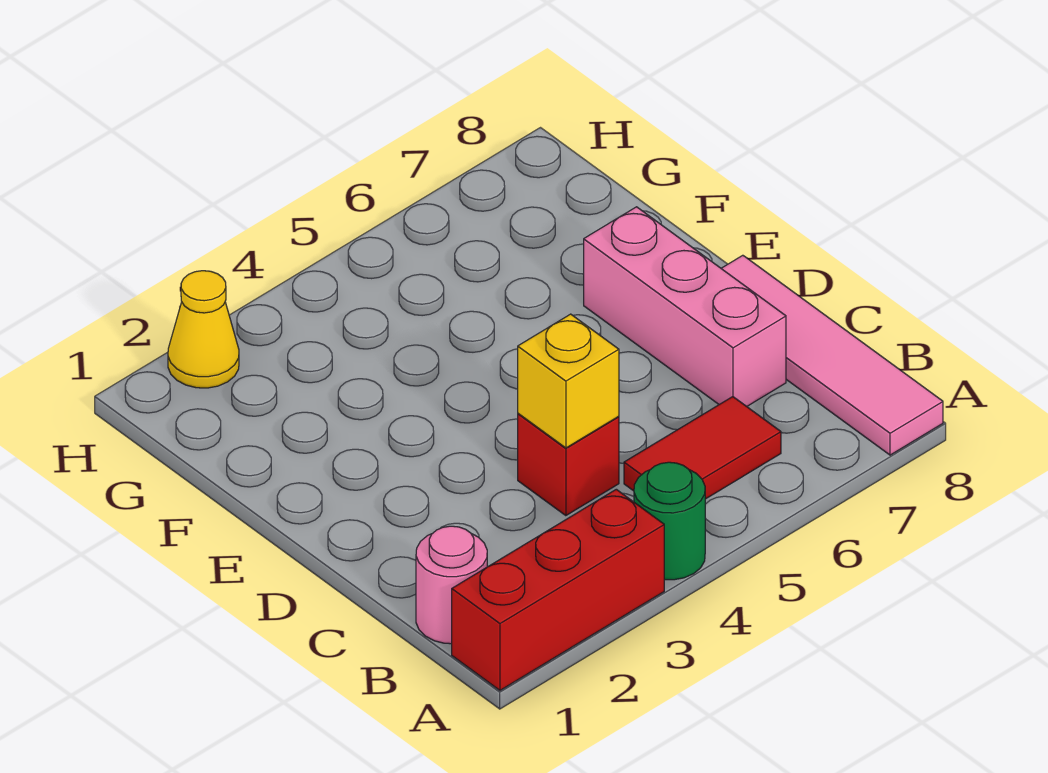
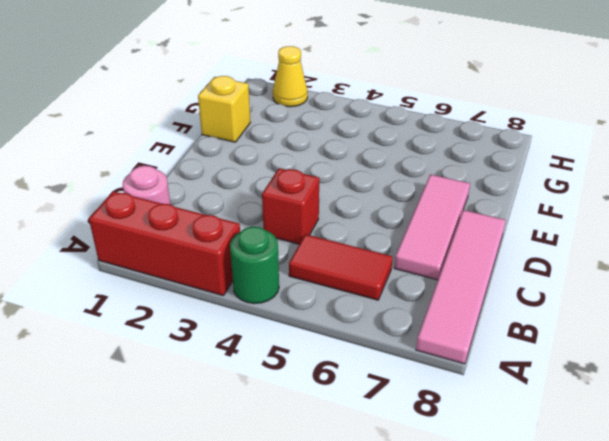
yellow brick C4 level 2 -> yellow brick F1 level 1
pink brick C7:E7 level 1 -> pink tile C7:E7 level 1

